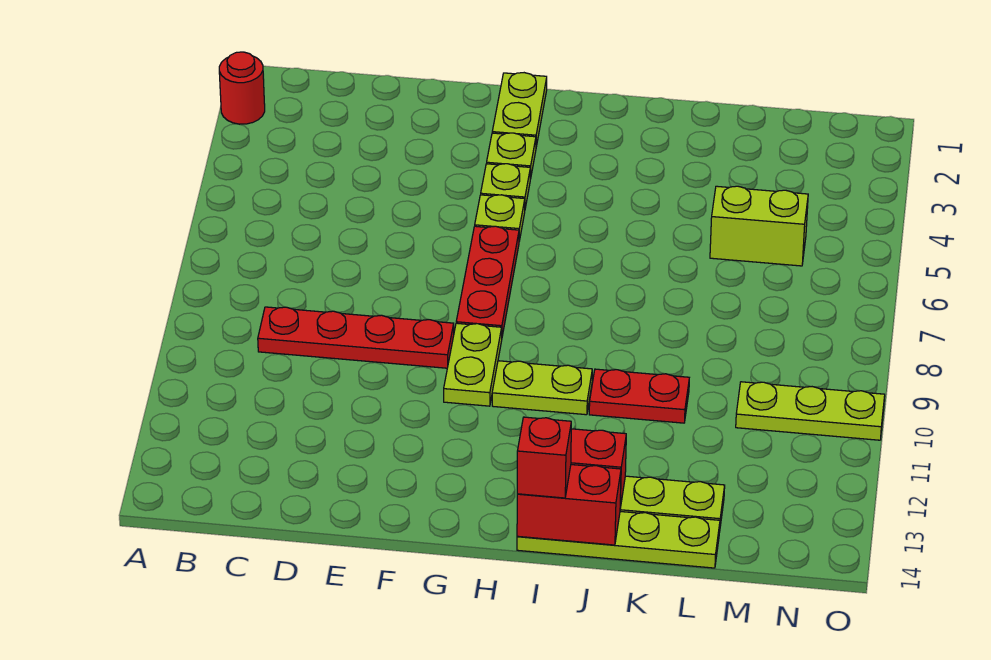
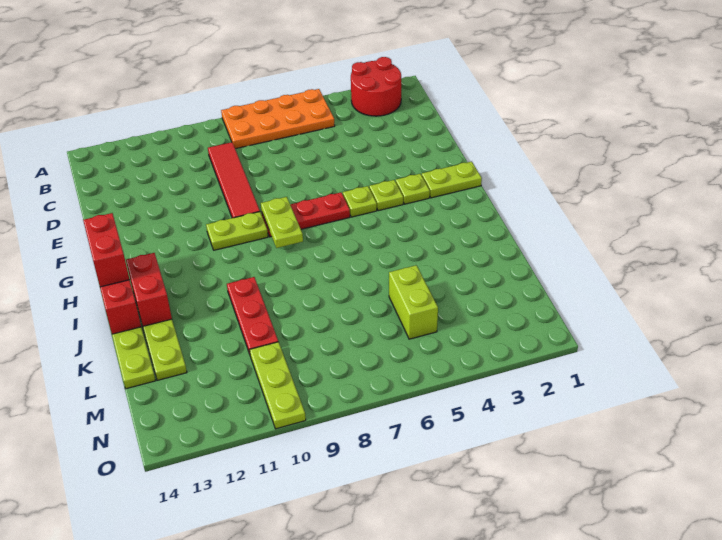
red round brick A2 level 1 -> red round brick A2:B3 level 1
none -> orange plate A5:B8 level 1
red plate C9:F9 level 1 -> red tile C9:F9 level 1
lime plate H10:I10 level 1 -> lime plate G8:H8 level 2
red brick I14 level 3 -> red brick H14:I14 level 3
red plate J10:K10 level 1 -> red plate J10:L10 level 1

